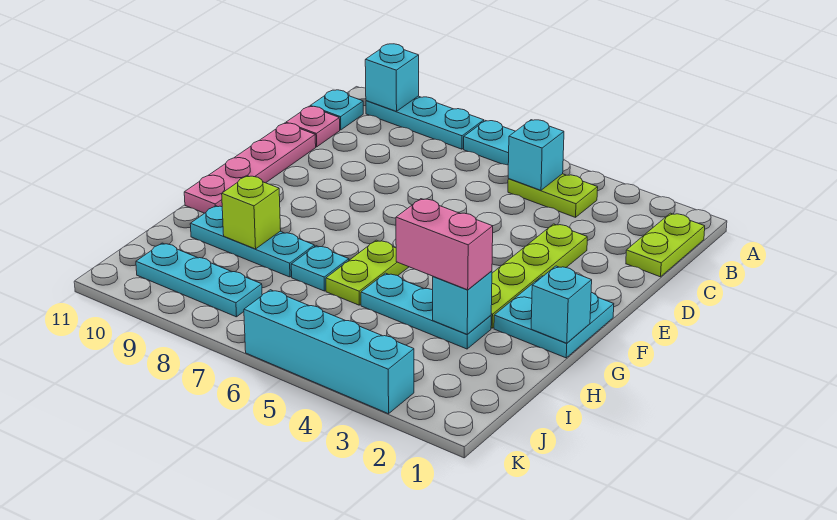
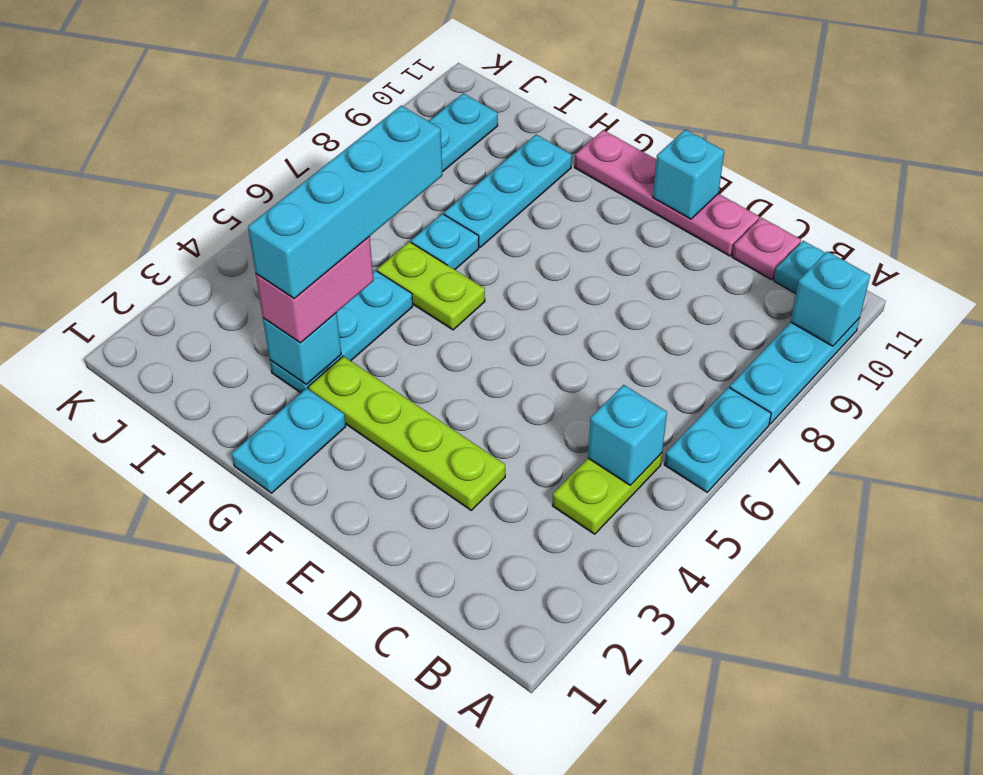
lime plate B1:C1 level 1 -> none
cyan plate F1:G2 level 1 -> cyan plate G1:G2 level 1
cyan brick G1 level 2 -> cyan brick E11 level 2
lime brick H9 level 2 -> none
cyan brick K3:K6 level 1 -> cyan brick H3:H6 level 4

